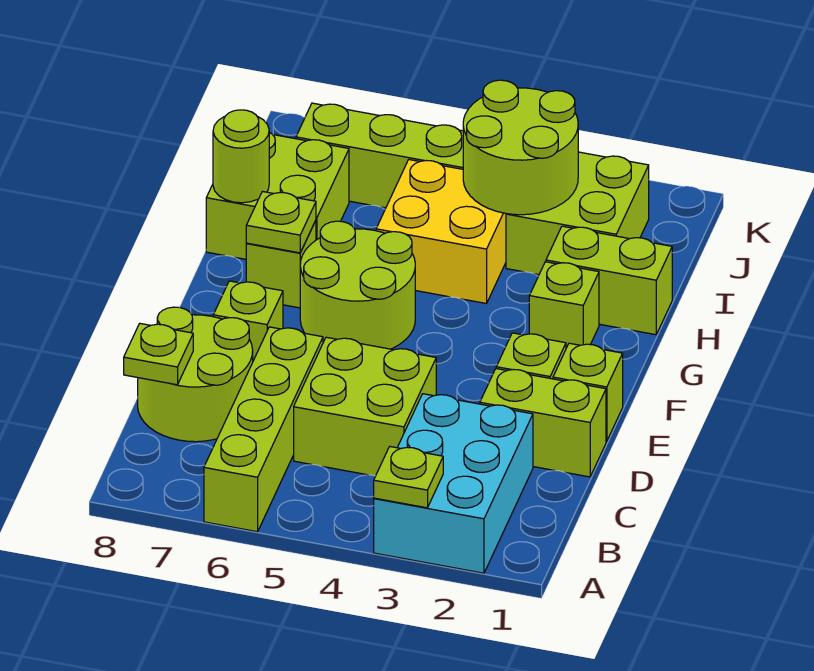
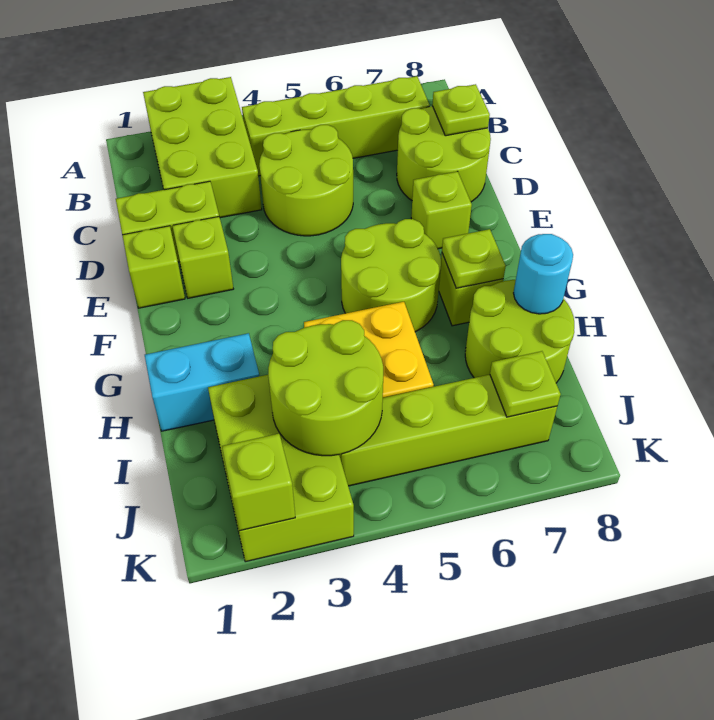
cyan brick A2:C3 level 1 -> lime brick A2:C3 level 1
lime plate A3 level 2 -> lime plate J7 level 2
lime brick A6:D6 level 1 -> lime brick B4:B7 level 1
lime brick C4:D5 level 1 -> lime round brick C4:D5 level 1
lime brick G2 level 1 -> lime brick K2 level 2
lime brick H1:H2 level 1 -> cyan brick H1:H2 level 1
lime brick H7:I8 level 1 -> lime round brick H7:I8 level 1
lime round brick H8 level 2 -> cyan round brick H8 level 2
lime brick I2:J3 level 1 -> lime brick I2:K3 level 1

